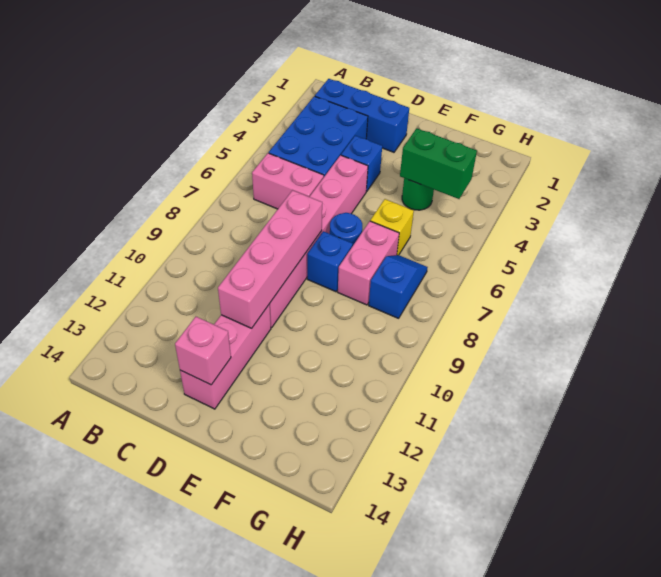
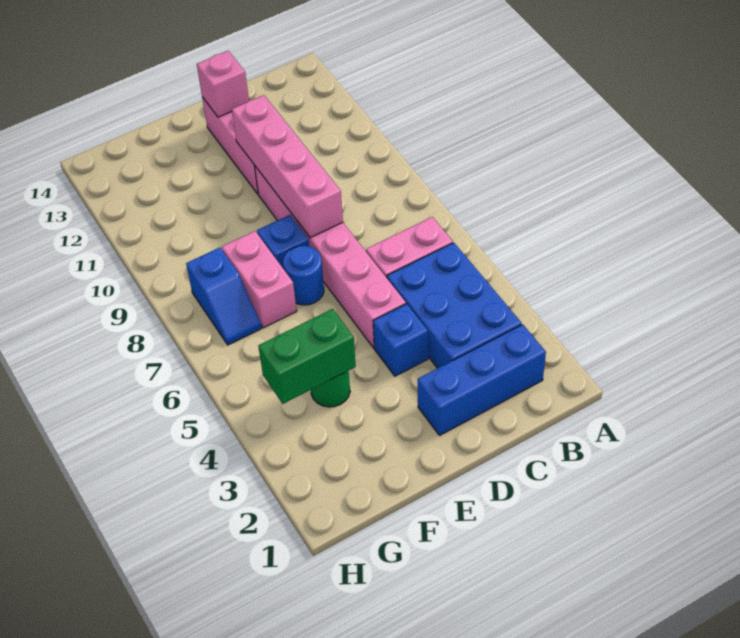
yellow brick F6 level 1 -> none

